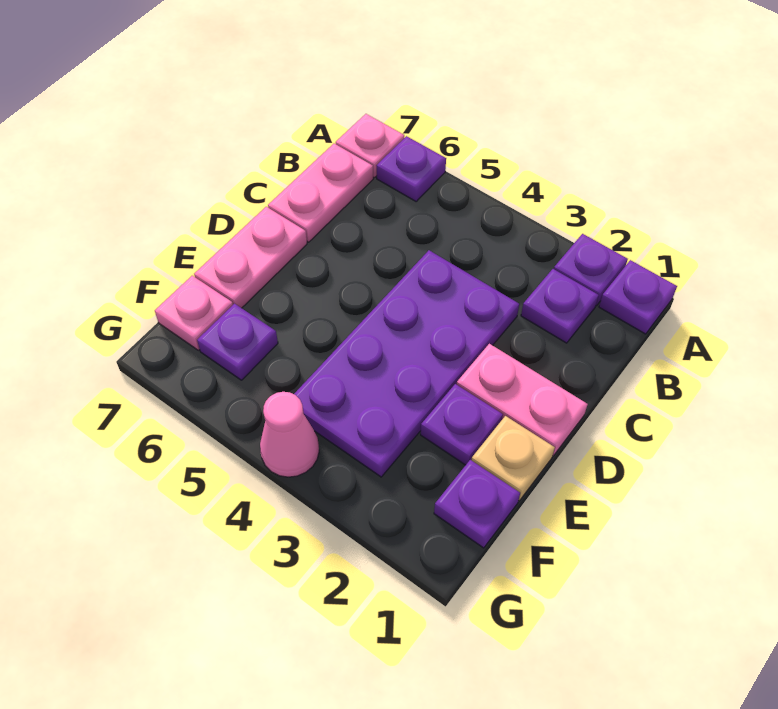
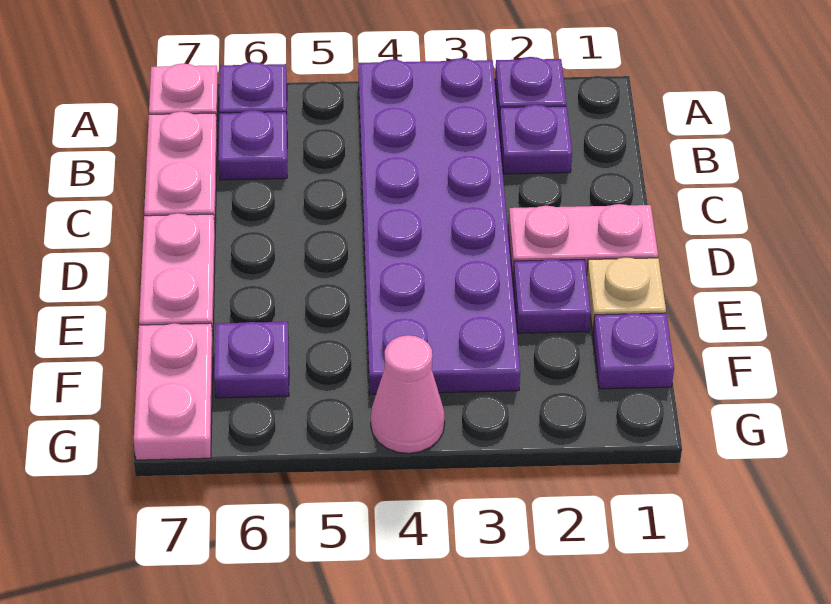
purple plate A1 level 1 -> purple plate B6 level 1
purple plate C3:F4 level 1 -> purple plate A3:F4 level 1
pink plate F7 level 1 -> pink plate F7:G7 level 1

